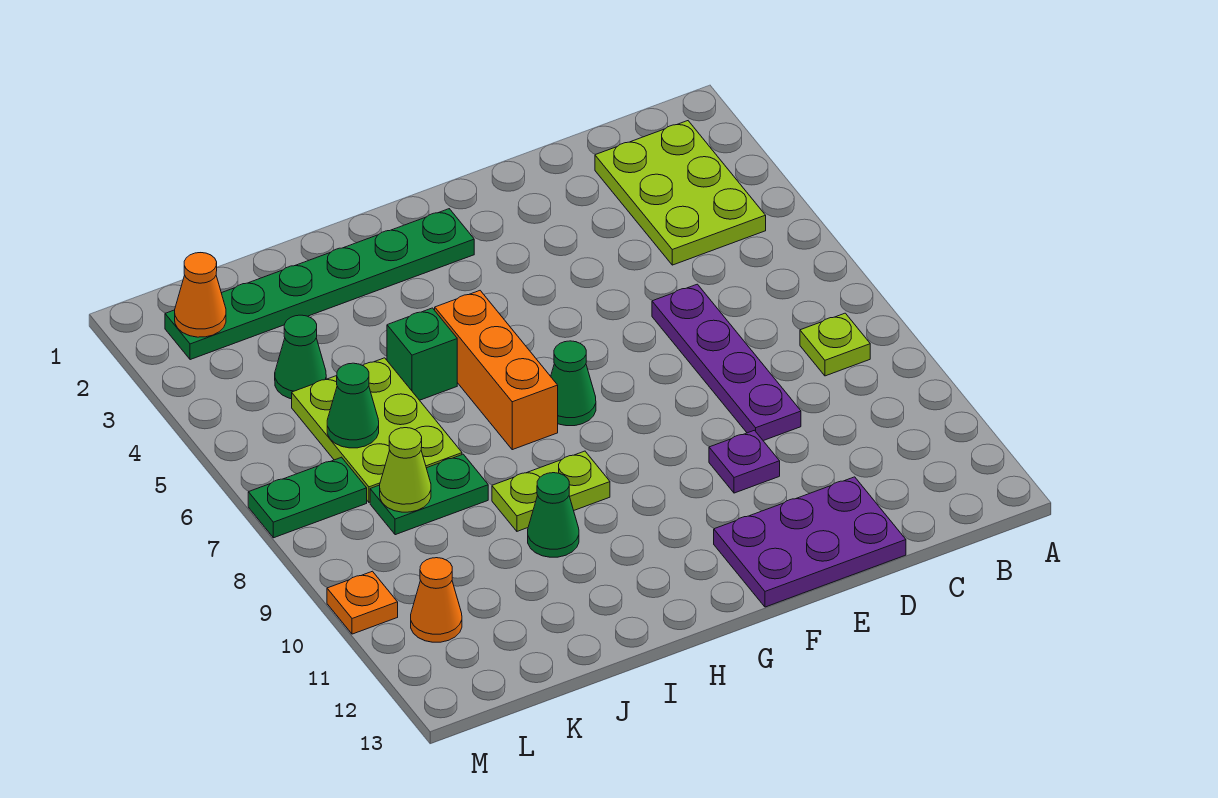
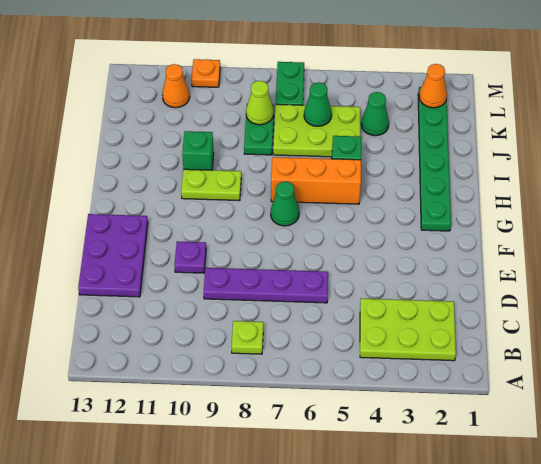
lime plate H9:I9 level 1 -> lime plate H9:H10 level 1
green cone I10 level 1 -> green brick I10 level 1

